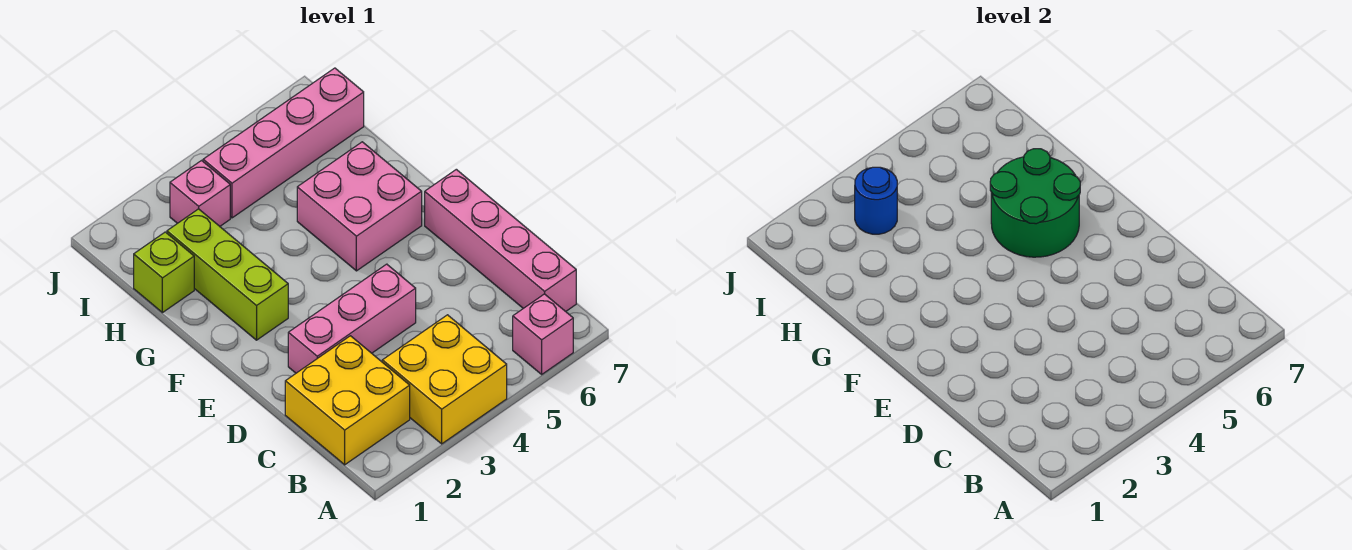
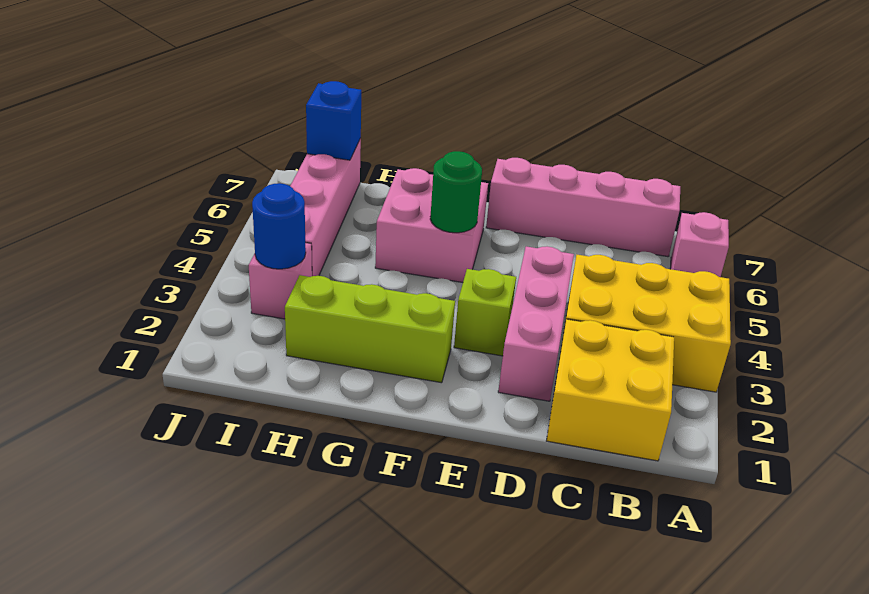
yellow brick A3:B4 level 1 -> yellow brick A3:C4 level 1
green round brick F5:G6 level 2 -> green round brick F5 level 2
lime brick H1 level 1 -> lime brick E3 level 1
none -> blue brick I7 level 2

